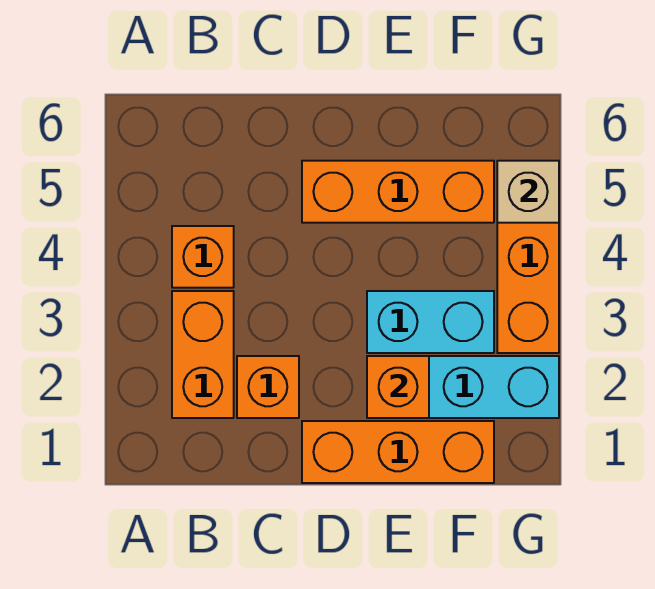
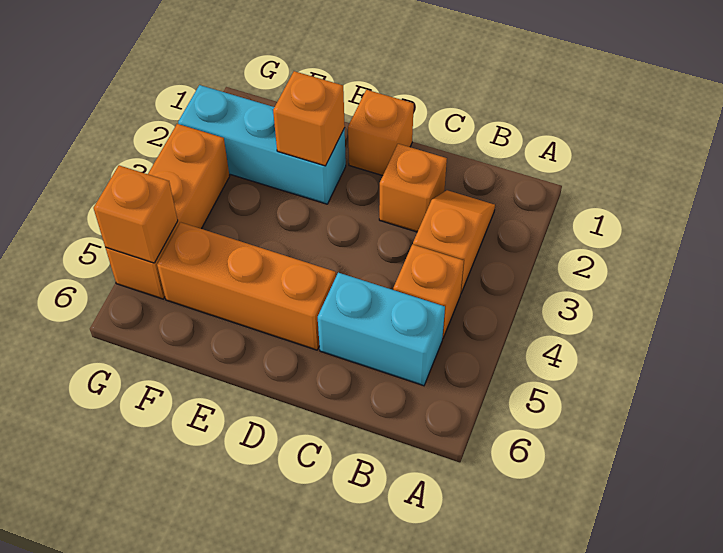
orange brick B2:B3 level 1 -> orange slope B2:B3 level 1 top 3
orange brick D1:F1 level 1 -> orange brick D1 level 1
cyan brick E3:F3 level 1 -> cyan brick B5:C5 level 1
tan brick G5 level 2 -> orange brick G5 level 2

